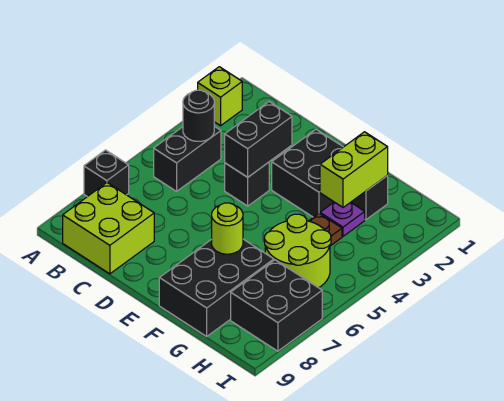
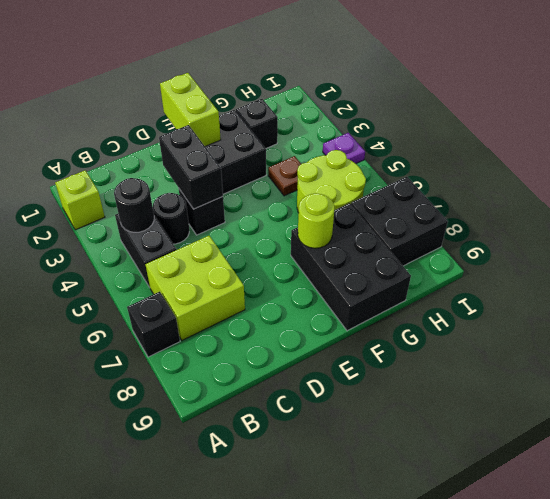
lime brick B8:C9 level 1 -> lime brick B6:C7 level 1
none -> black round brick C4 level 1
lime brick G2:G3 level 2 -> lime brick E1:E2 level 2
purple plate G3 level 1 -> purple plate I4 level 1

